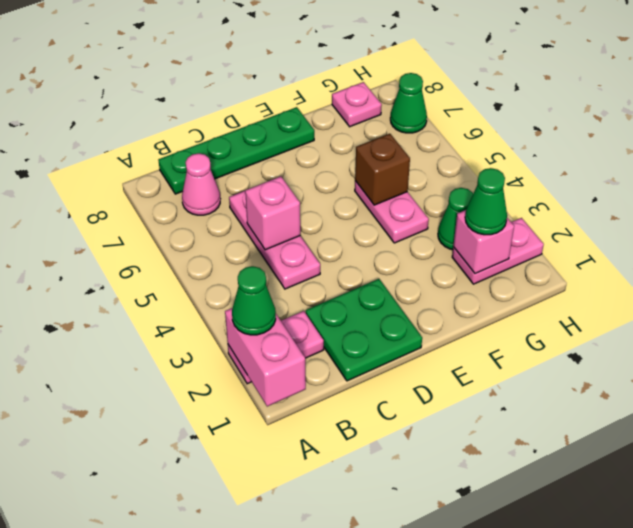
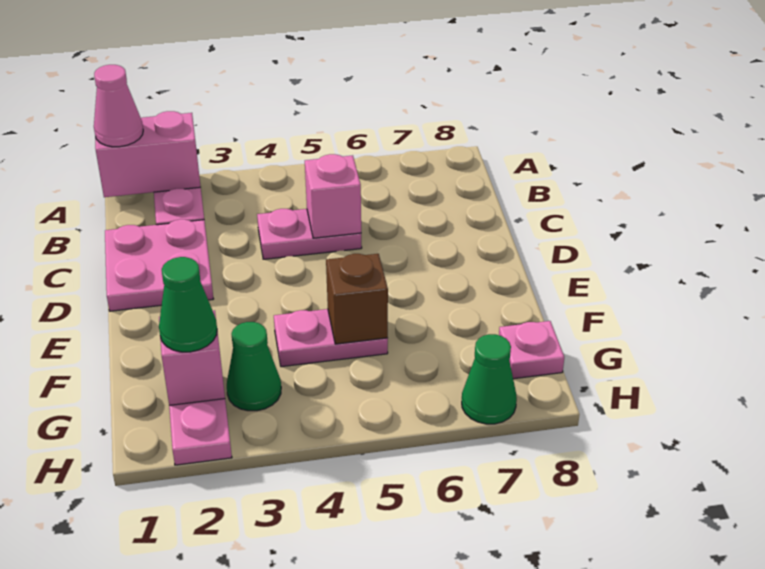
green cone A2 level 3 -> none
pink cone B7 level 1 -> pink cone A1 level 3
green plate B8:E8 level 1 -> none
green plate C1:D2 level 1 -> pink plate C1:D2 level 1
pink plate C4:C6 level 1 -> pink plate C4:C5 level 1

